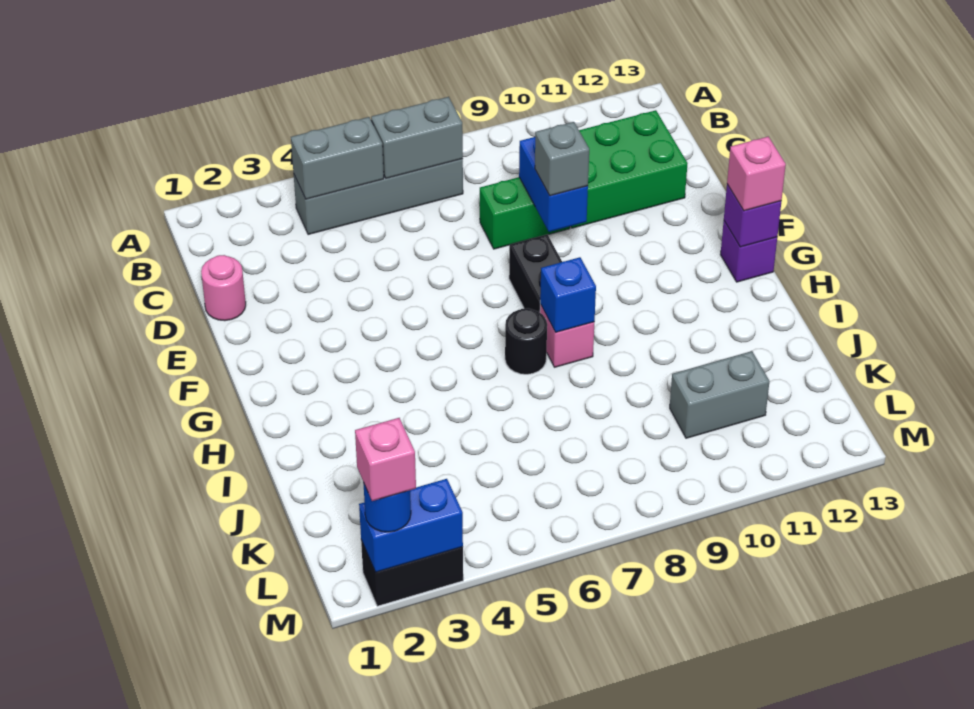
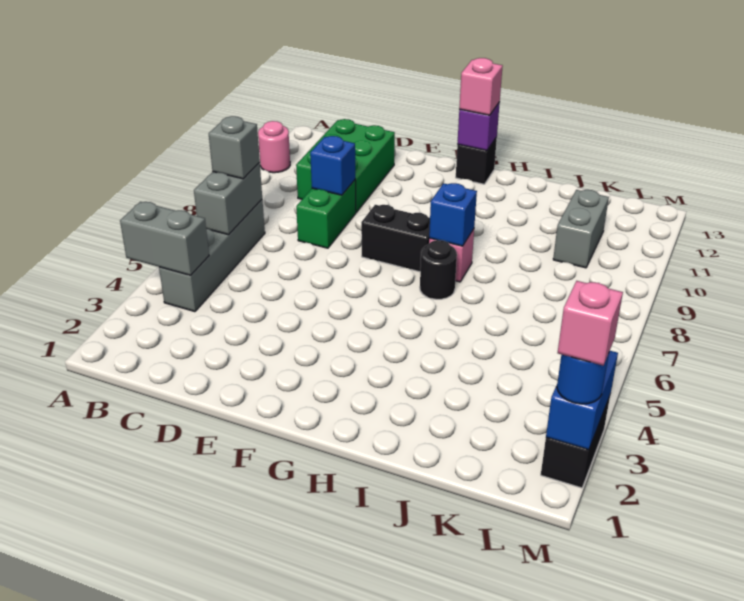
grey brick B4:B5 level 2 -> grey brick A4:B4 level 2
pink round brick D1 level 1 -> pink round brick A11 level 1
blue brick D9:E9 level 2 -> blue brick D9 level 2
grey brick E9 level 3 -> grey brick B7 level 3
purple brick G13 level 1 -> black brick G13 level 1

